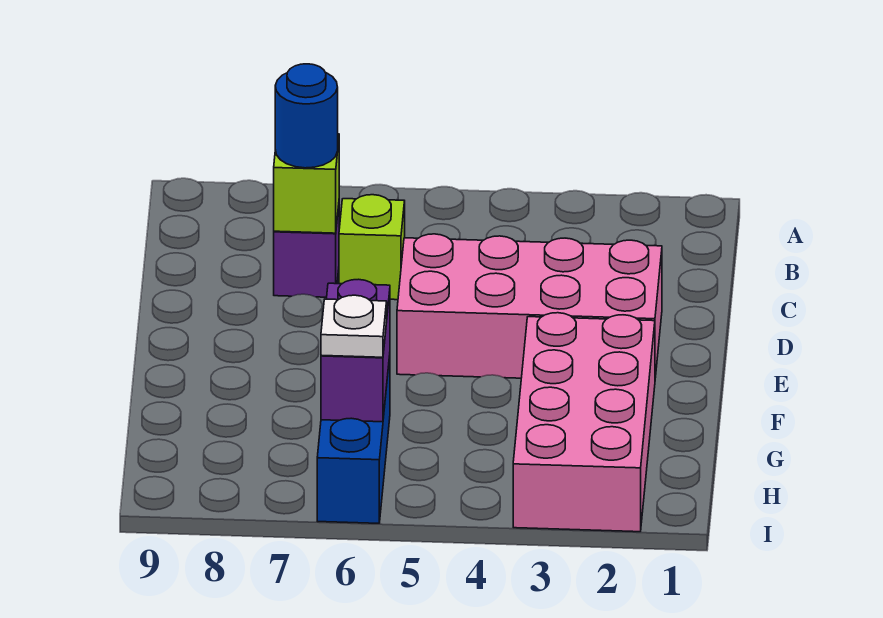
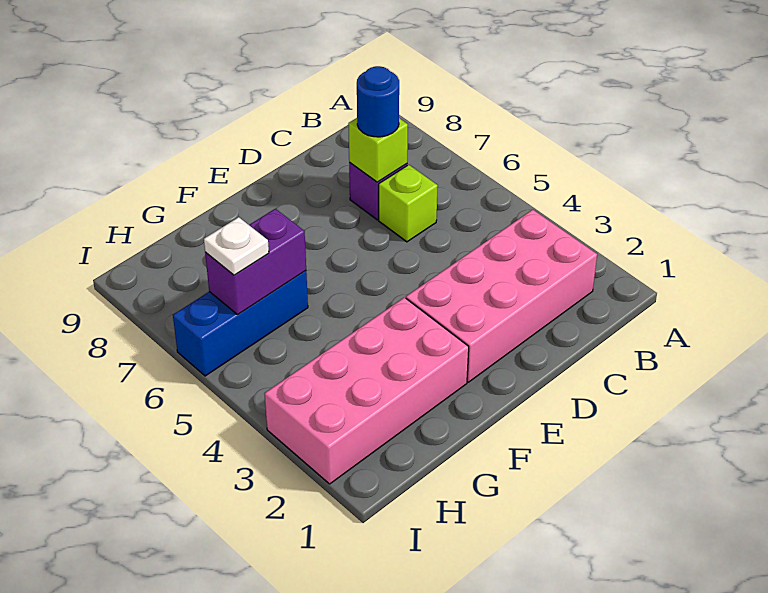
pink brick D2:E5 level 1 -> pink brick B2:E3 level 1

